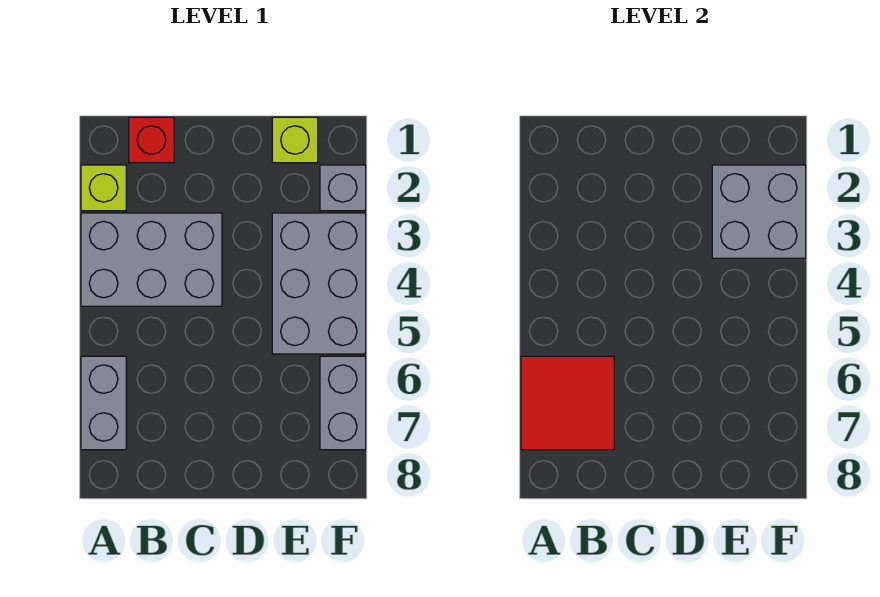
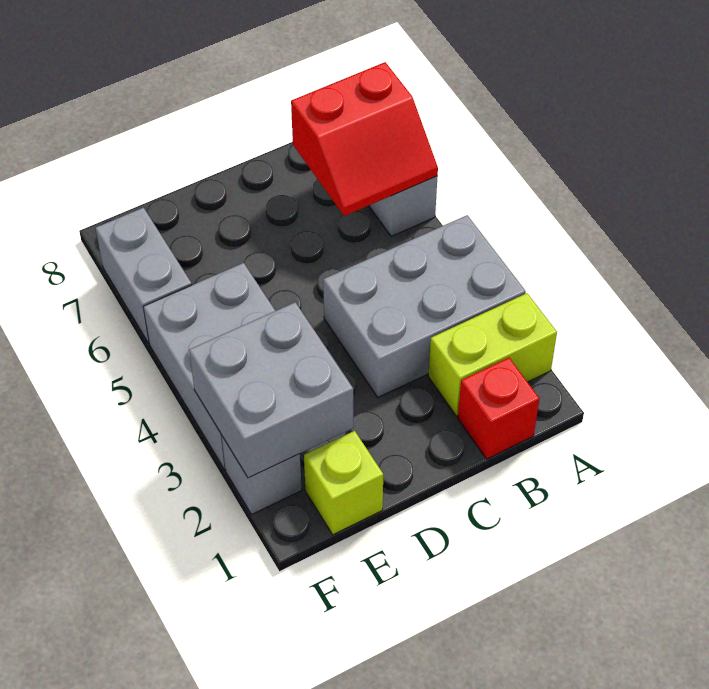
lime brick A2 level 1 -> lime brick A2:B2 level 1
red tile A6:B7 level 2 -> red slope A6:B7 level 2 top 7

